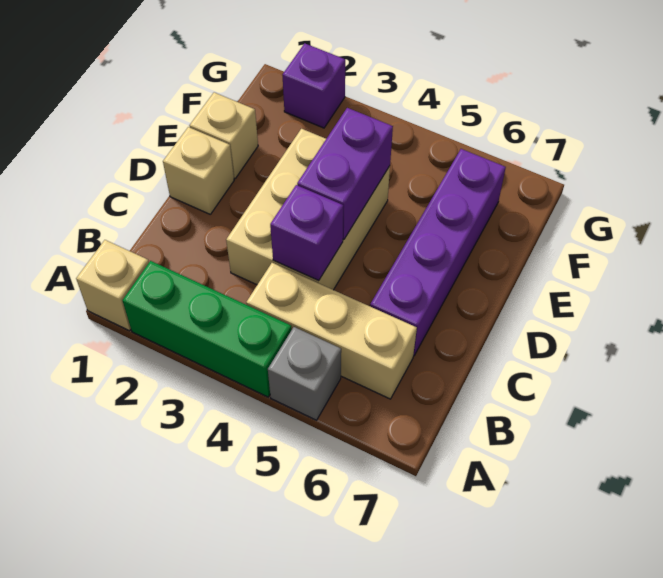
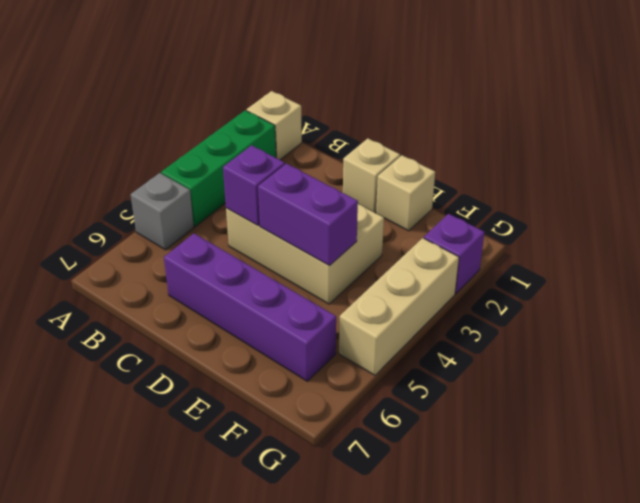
tan brick B4:B6 level 1 -> tan brick G3:G5 level 1

